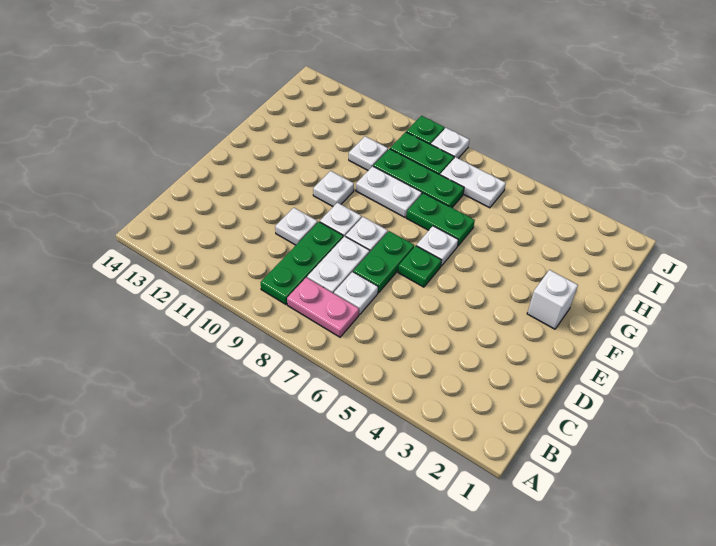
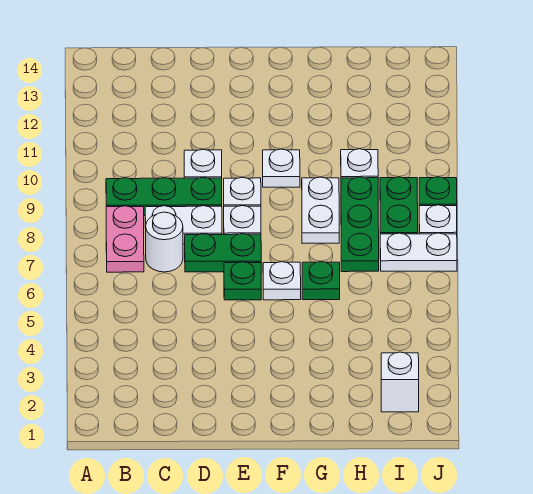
white plate C7 level 1 -> white round brick C7 level 1
white brick F2 level 1 -> white brick I2 level 1
green plate G6:G7 level 1 -> green plate G6 level 1
white plate I6:I7 level 1 -> white plate I7:J7 level 1

